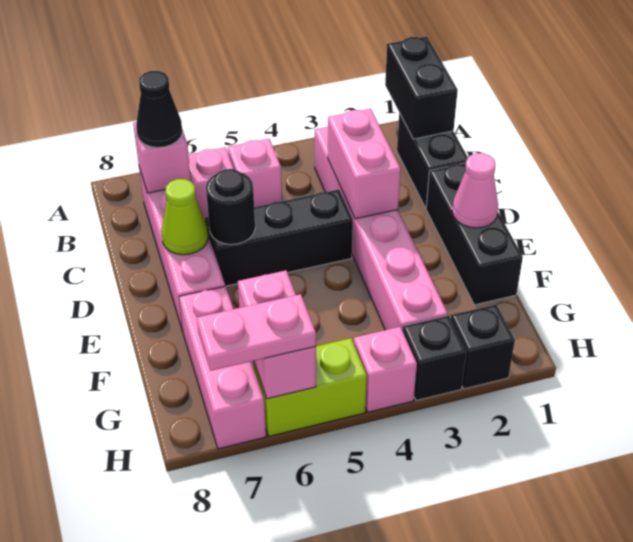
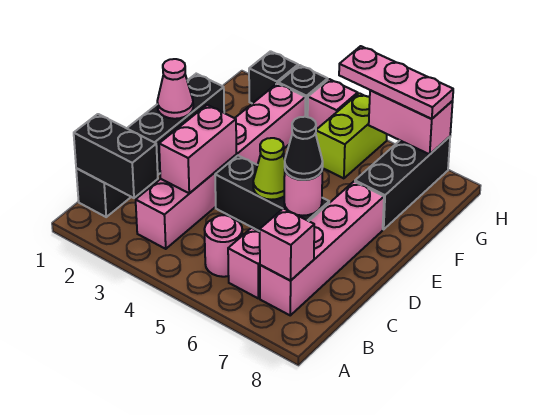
black brick A1:B1 level 2 -> black brick B1:B2 level 2
pink brick B5 level 1 -> pink round brick B5 level 1
black cone B7 level 3 -> black cone D6 level 3
black round brick D6 level 2 -> pink round brick D6 level 2
lime cone D7 level 2 -> lime cone D5 level 2
pink brick F7:H7 level 1 -> black brick F7:H7 level 1
pink brick G6:H6 level 2 -> pink brick H6:H7 level 2
lime brick H5:H6 level 1 -> lime brick G5:H5 level 1
pink plate H6:H7 level 3 -> pink plate H5:H7 level 3

